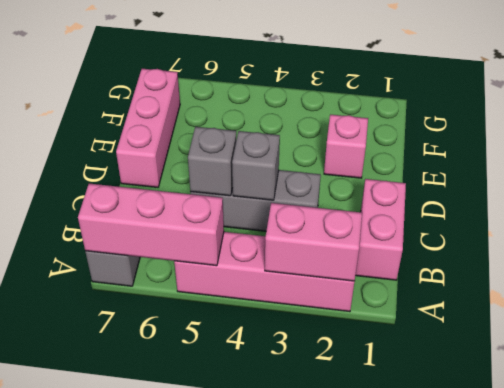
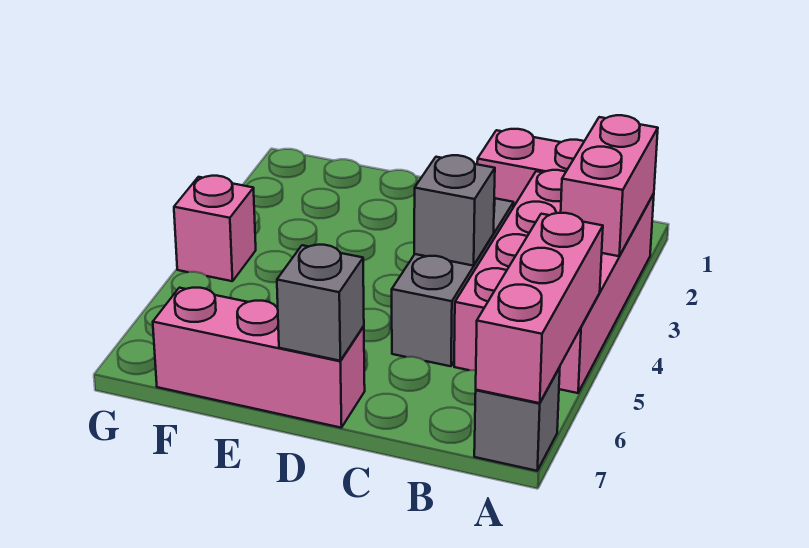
pink brick A2:A5 level 1 -> pink brick A2:B5 level 1
grey brick C5 level 2 -> grey brick D7 level 2
pink brick E2 level 1 -> pink brick G4 level 1

